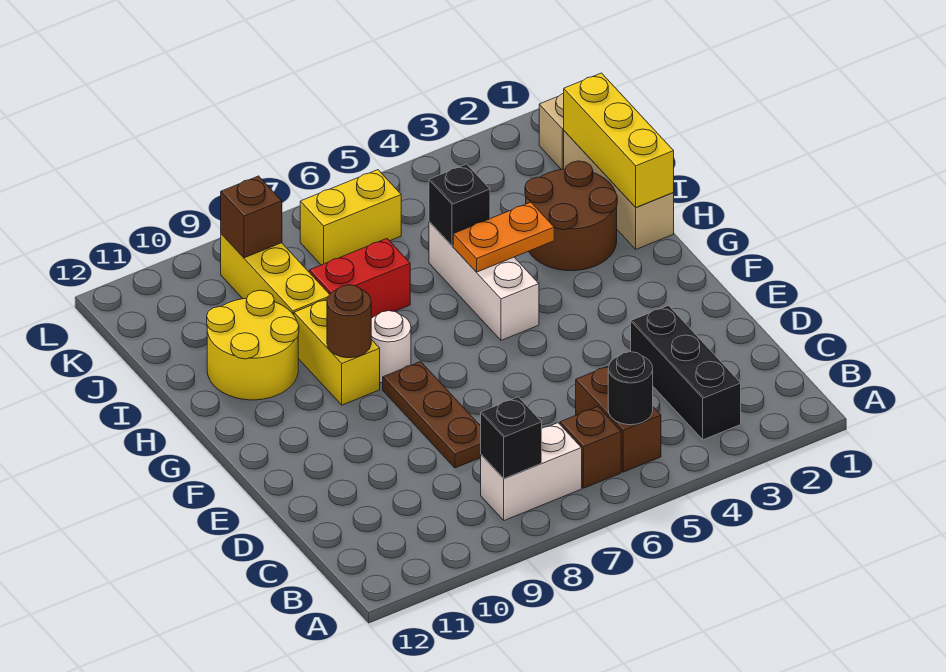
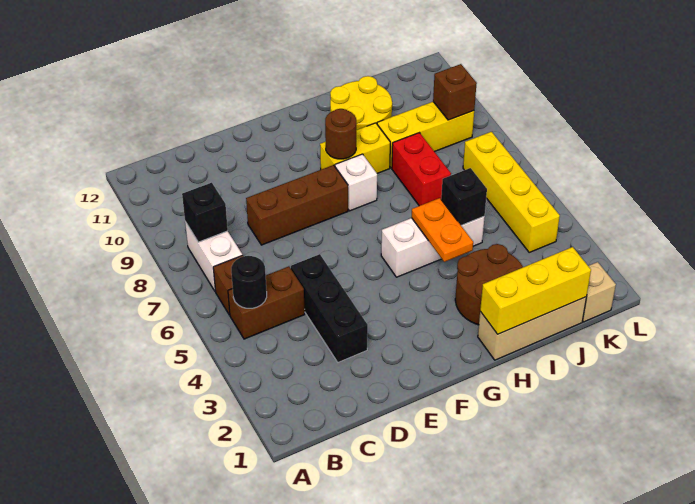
black brick B3:D3 level 1 -> black brick D3:D5 level 1
brown plate D8:F8 level 1 -> brown brick D8:F8 level 1
white round brick G8 level 1 -> white brick G8 level 1
yellow brick K6:K7 level 1 -> yellow brick K4:K7 level 1

